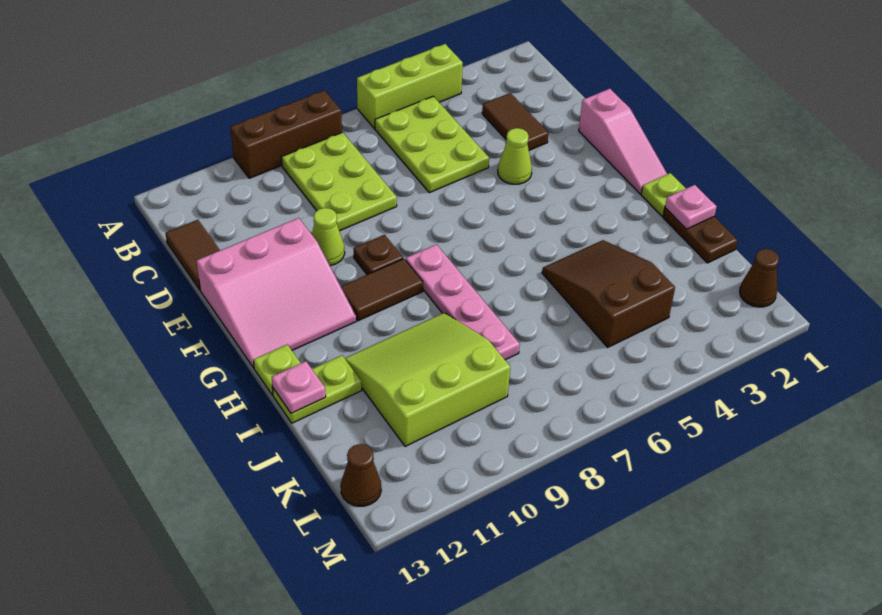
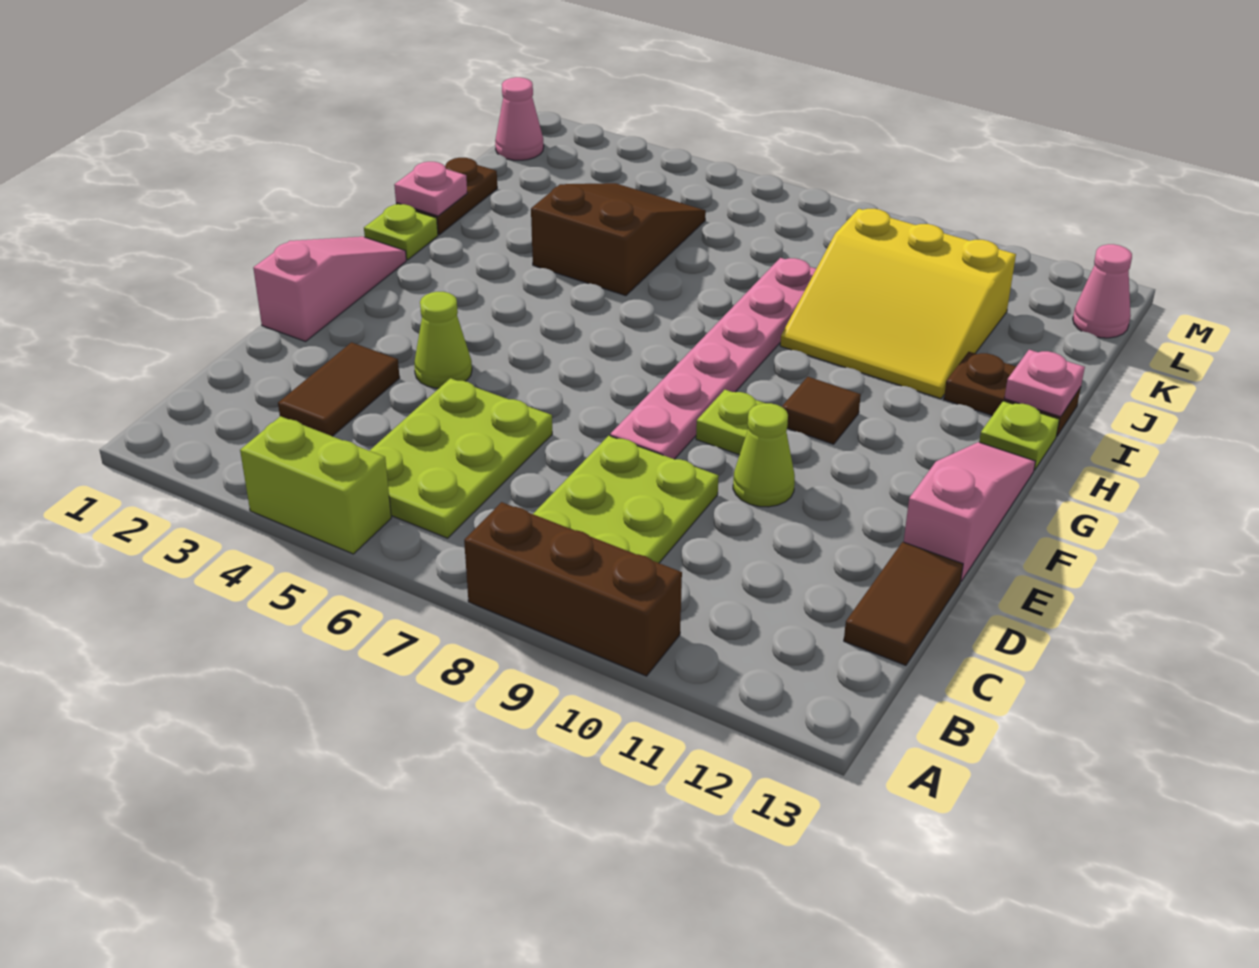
lime brick A4:A6 level 1 -> lime brick A4:A5 level 1
pink slope E11:G13 level 1 top E -> pink slope E13:G13 level 1 top E
brown plate F9 level 1 -> lime plate F9 level 1
pink plate G8:J8 level 1 -> pink plate E8:J8 level 1
brown tile G9:G10 level 1 -> brown tile G10 level 1
brown slope I4:K5 level 1 top K -> brown slope I4:K5 level 1 top I
lime slope I9:K11 level 1 top K -> yellow slope I9:K11 level 1 top K
lime plate I12:I13 level 1 -> brown plate I12:I13 level 1
brown cone L1 level 1 -> pink cone L1 level 1
brown cone L13 level 1 -> pink cone L13 level 1

